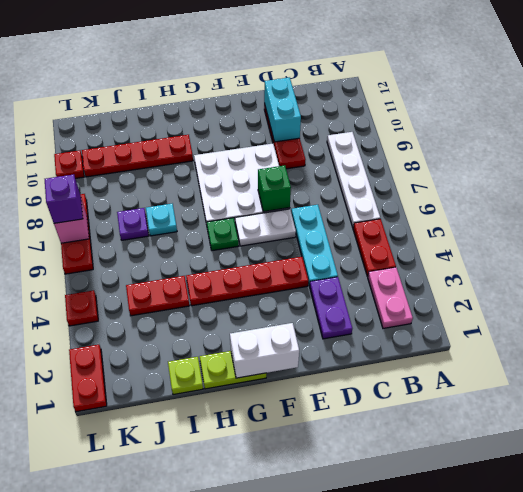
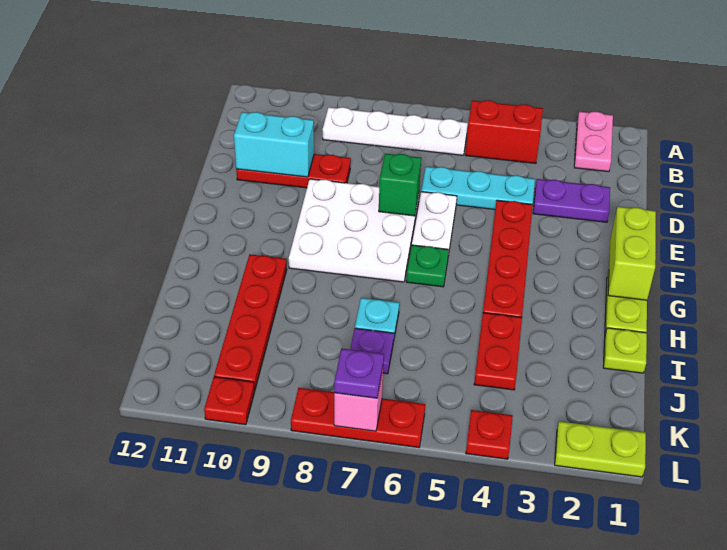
pink plate B2:B3 level 1 -> pink plate A2:B2 level 1
red plate B4:B5 level 1 -> red brick B4:B5 level 1
white brick F1:G1 level 2 -> lime brick F1:G1 level 2
red plate L1:L2 level 1 -> lime plate L1:L2 level 1
purple brick L7 level 3 -> purple plate L7 level 3

